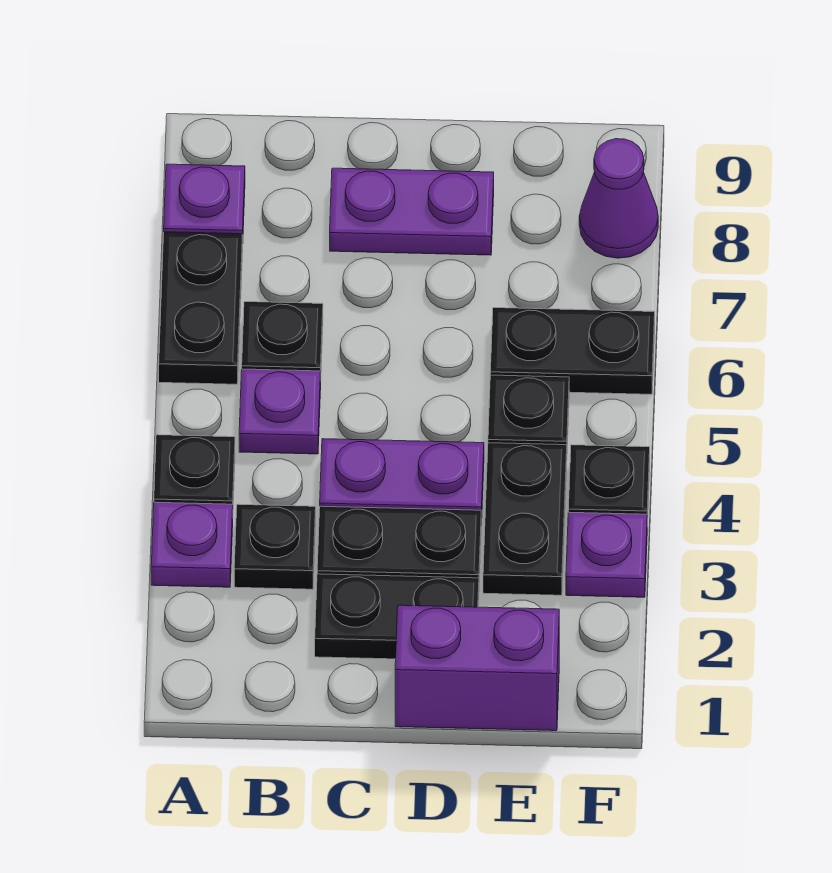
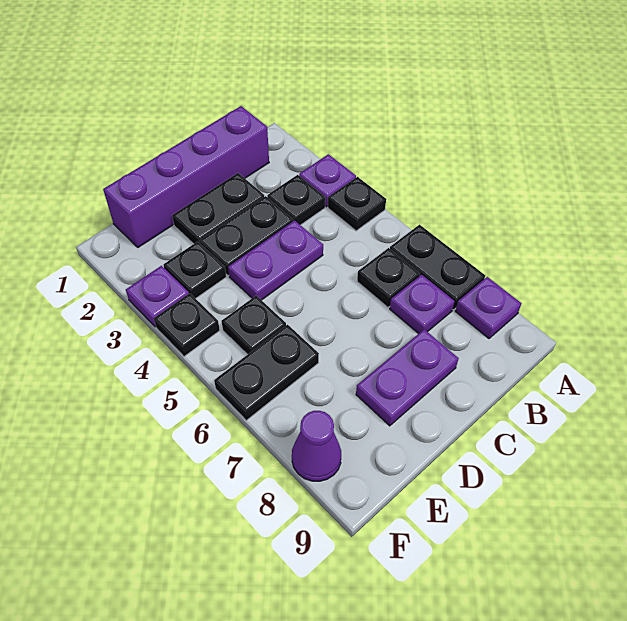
purple plate B5 level 1 -> purple plate B7 level 1
purple brick D1:E1 level 1 -> purple brick B1:E1 level 1
black plate E3:E4 level 1 -> black plate E3 level 1

